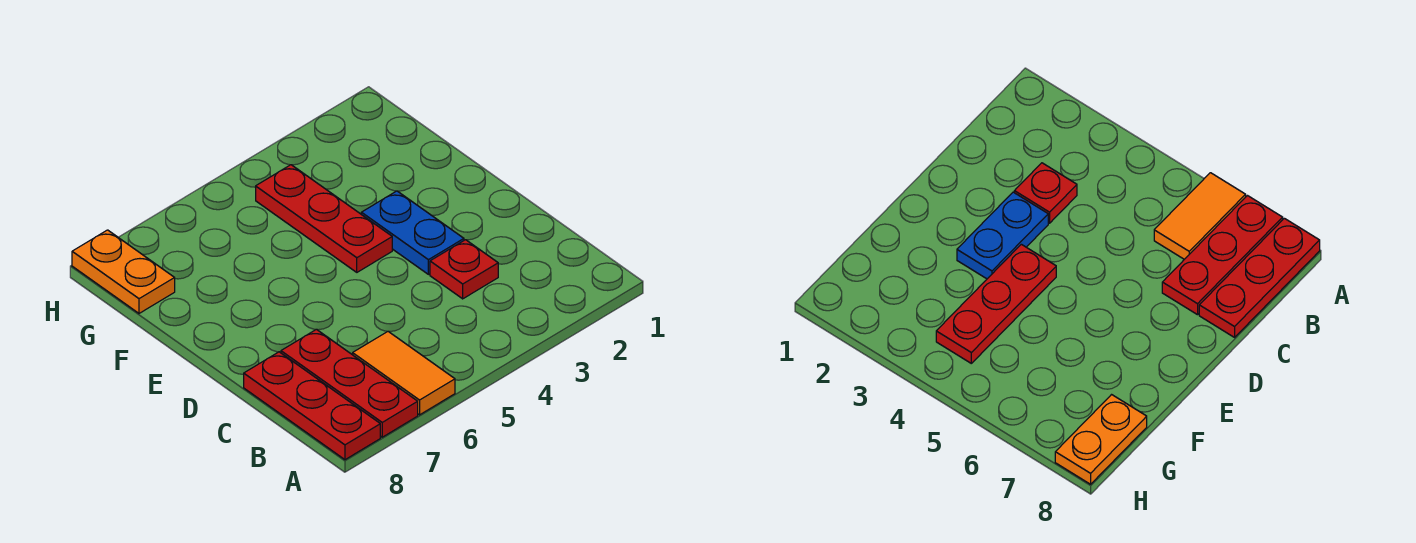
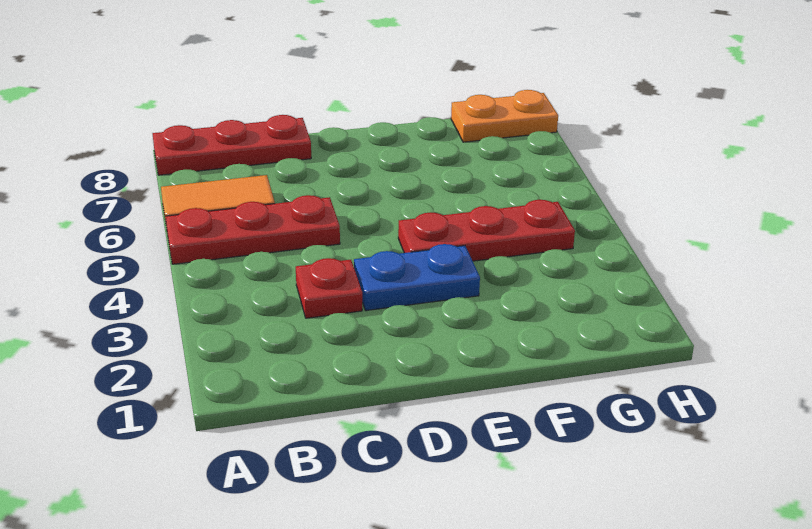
red plate A7:C7 level 1 -> red plate A5:C5 level 1

